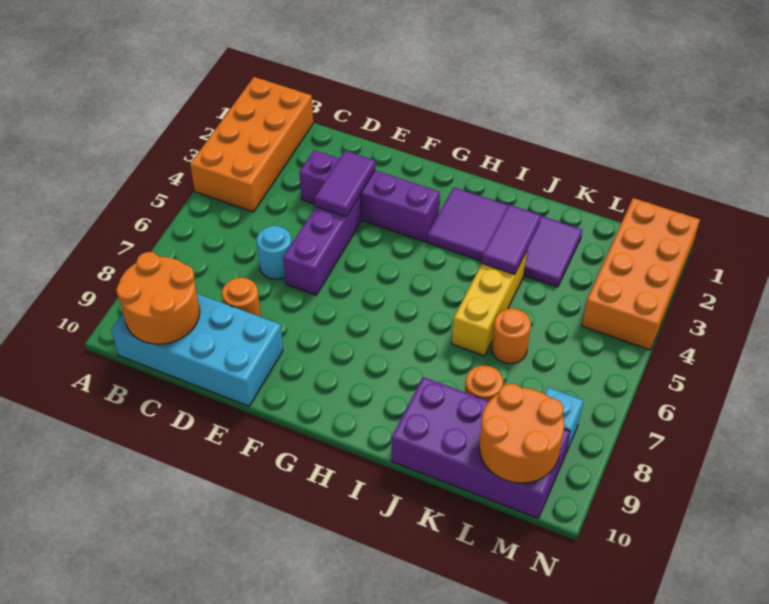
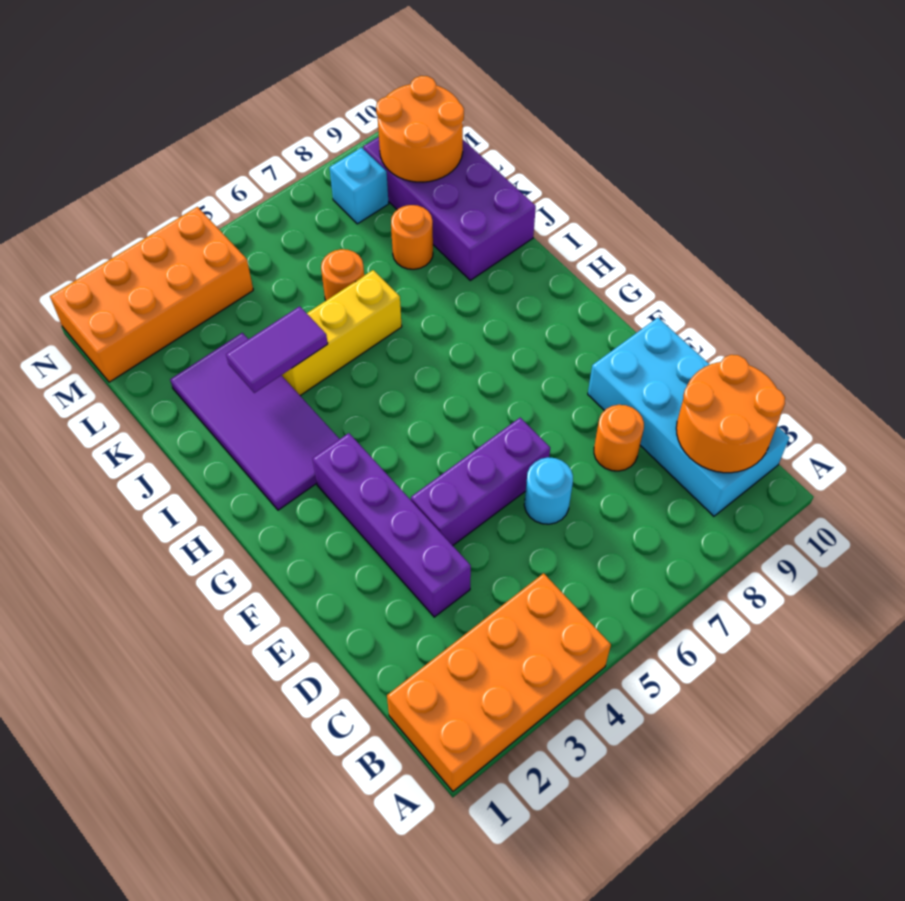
purple tile E3:E4 level 2 -> none

